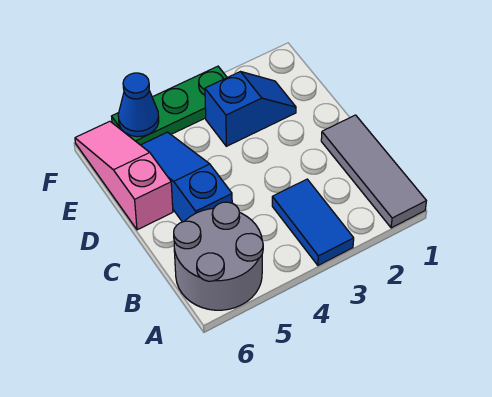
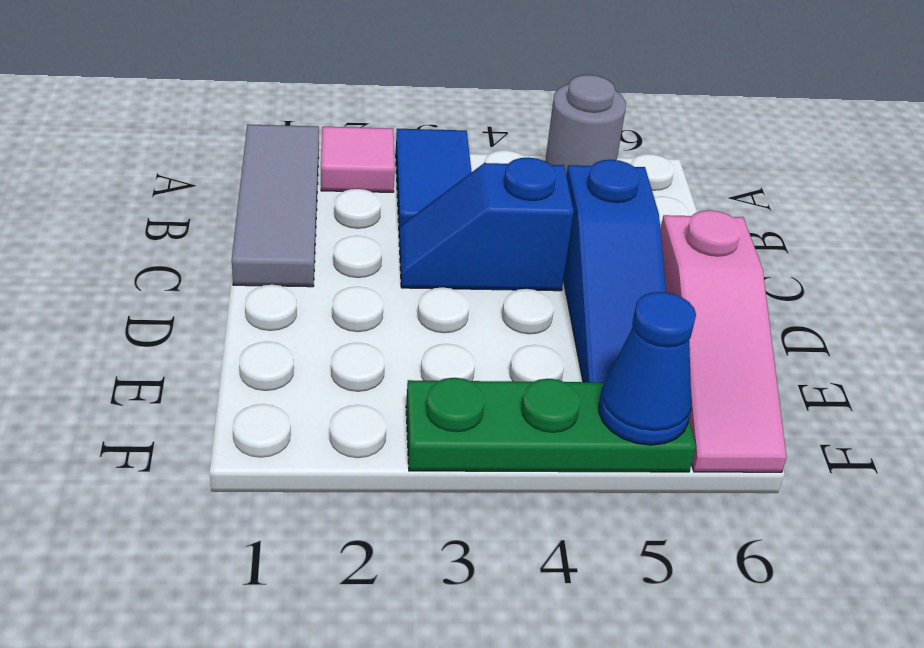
none -> pink tile A2 level 1
grey round brick A5:B6 level 1 -> grey round brick A5 level 1
blue slope E2:E3 level 1 top 3 -> blue slope C3:C4 level 1 top 4

